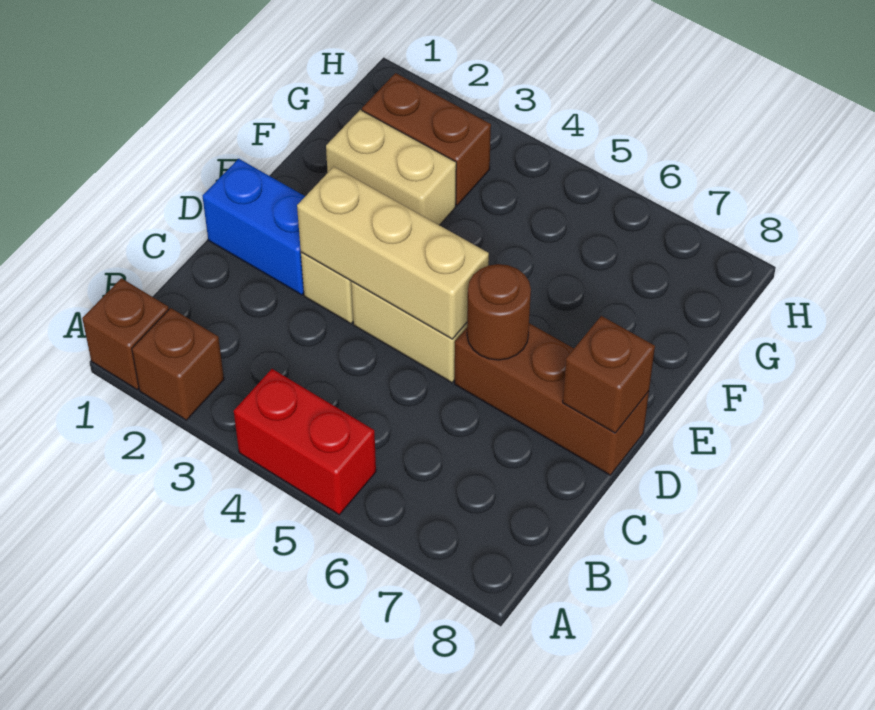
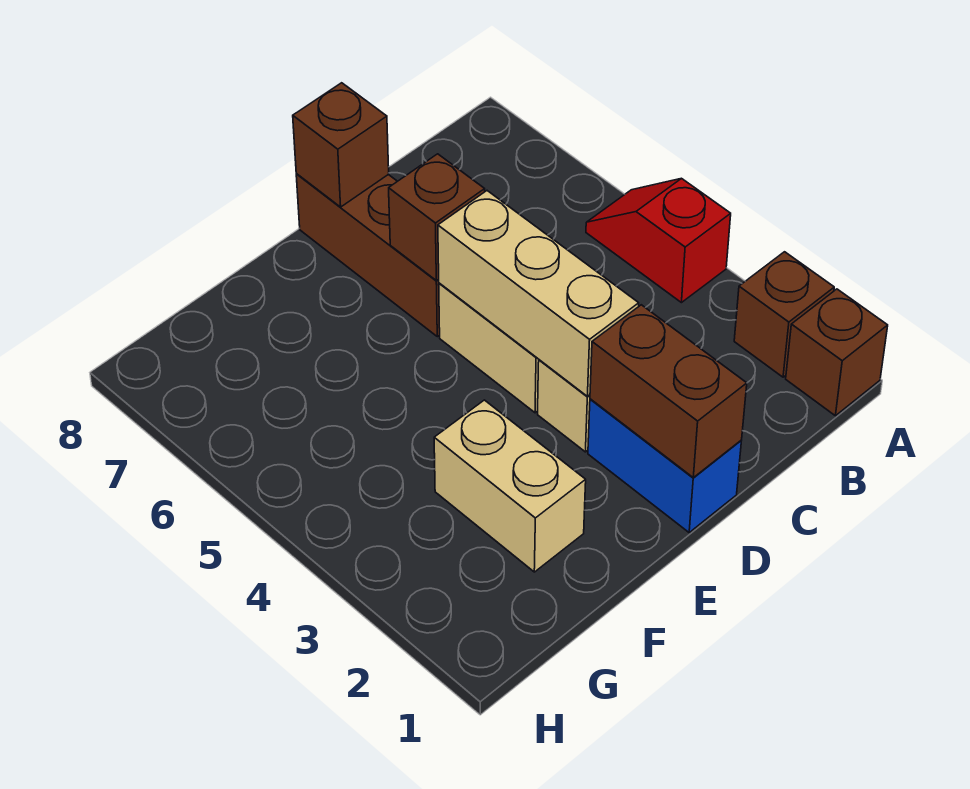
red brick A4:A5 level 1 -> red slope A4:A5 level 1 top 4
brown round brick D6 level 2 -> brown brick D6 level 2
brown brick G2:G3 level 1 -> brown brick D1:D2 level 2

